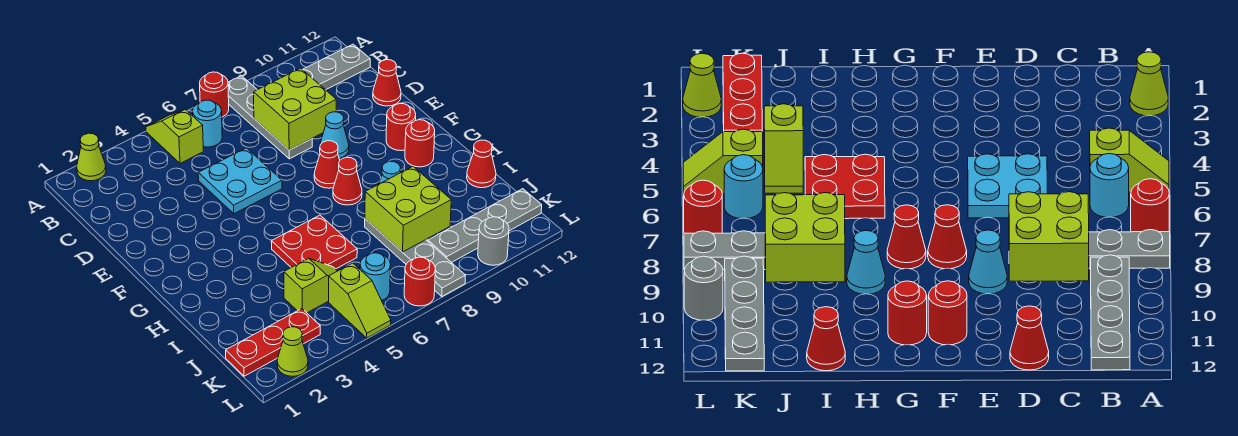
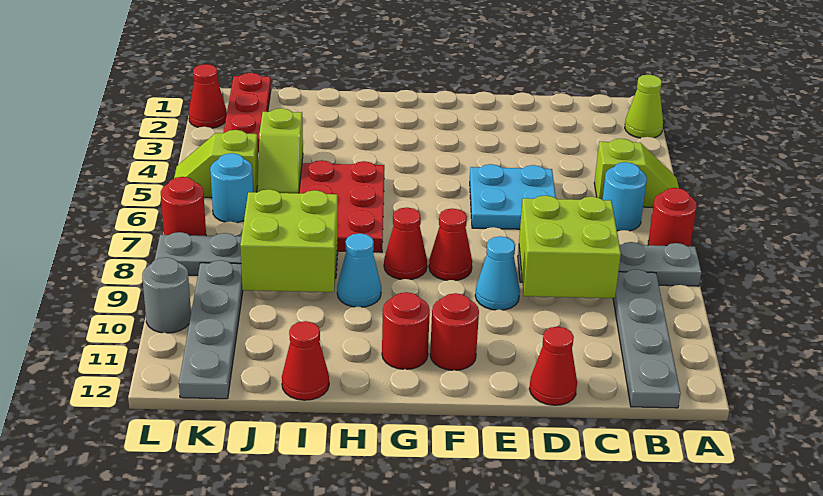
red plate H5:I6 level 1 -> red plate H5:I7 level 1
lime cone L2 level 1 -> red cone L2 level 1

